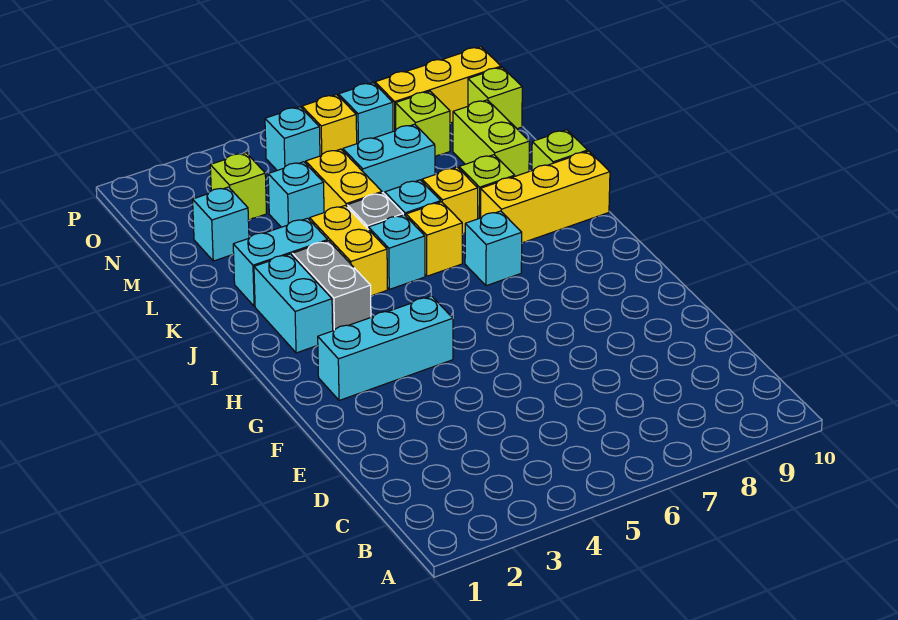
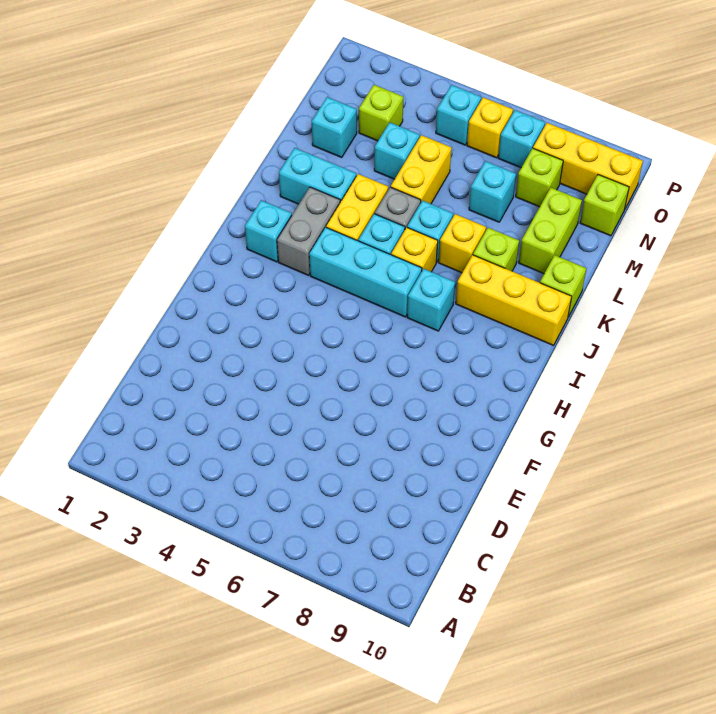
cyan brick G2:G4 level 1 -> cyan brick I4:I6 level 1
cyan brick I2:J2 level 1 -> cyan brick I2 level 1
cyan brick M6:M7 level 1 -> cyan brick M7 level 1

